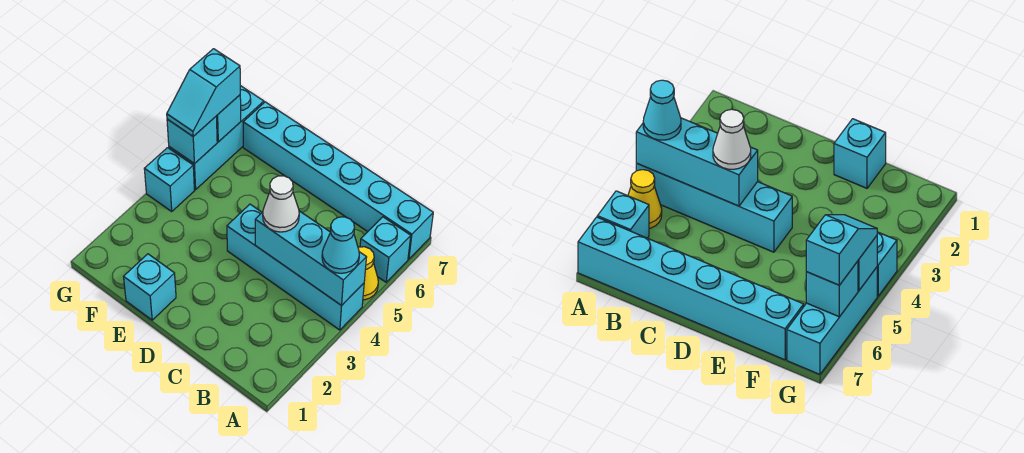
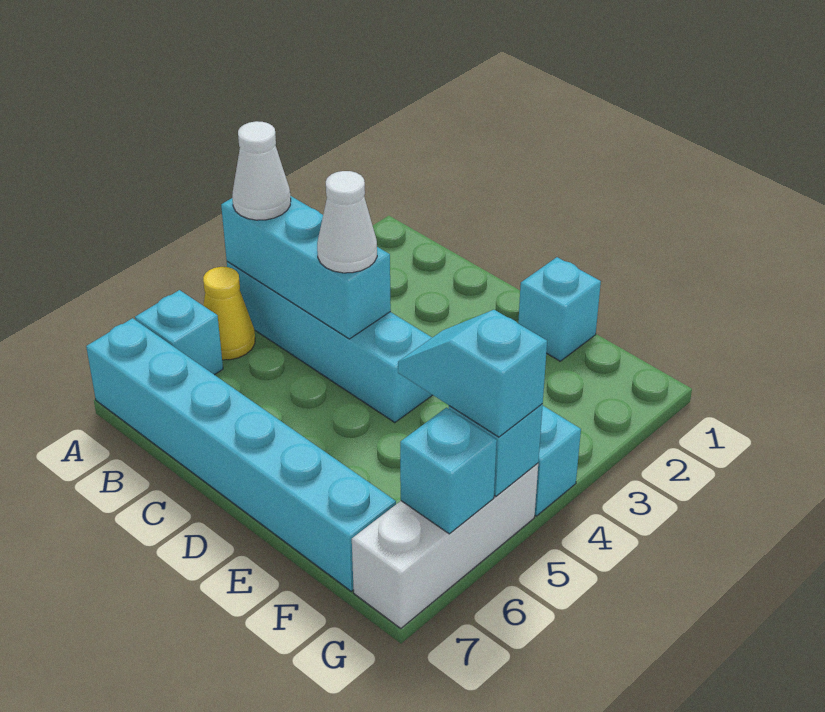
cyan cone A4 level 3 -> white cone A4 level 3
cyan brick G5:G7 level 1 -> white brick G5:G7 level 1
cyan slope G5:G6 level 3 top 6 -> cyan slope F5:G5 level 3 top G

